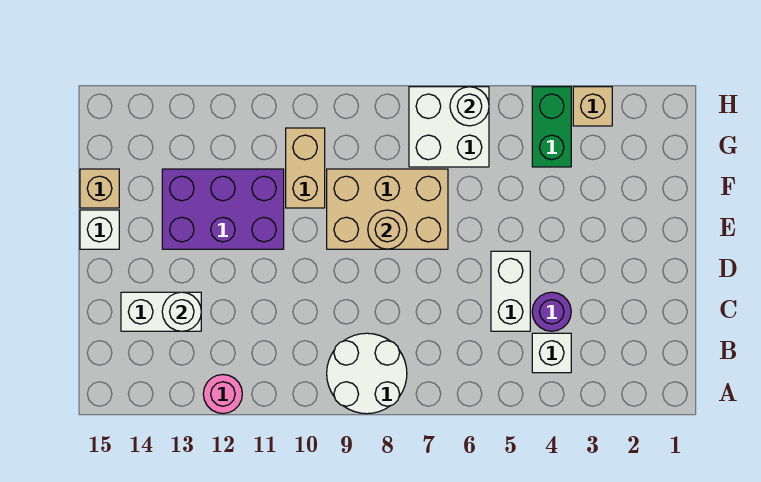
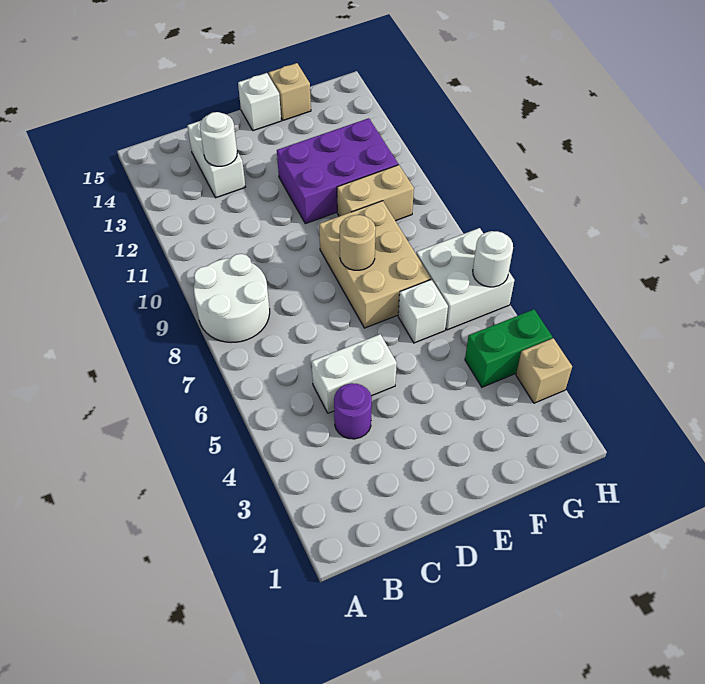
pink round brick A12 level 1 -> none
white brick B4 level 1 -> white brick F6 level 1
purple brick E11:F13 level 1 -> purple brick E11:G12 level 1

